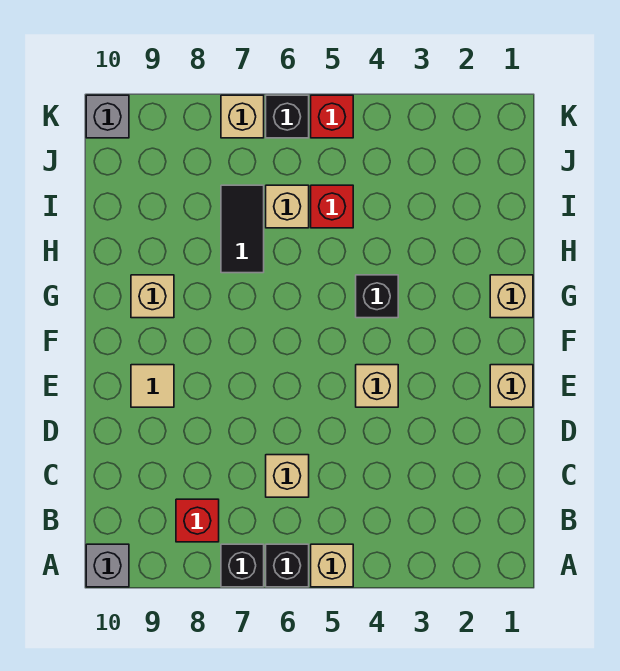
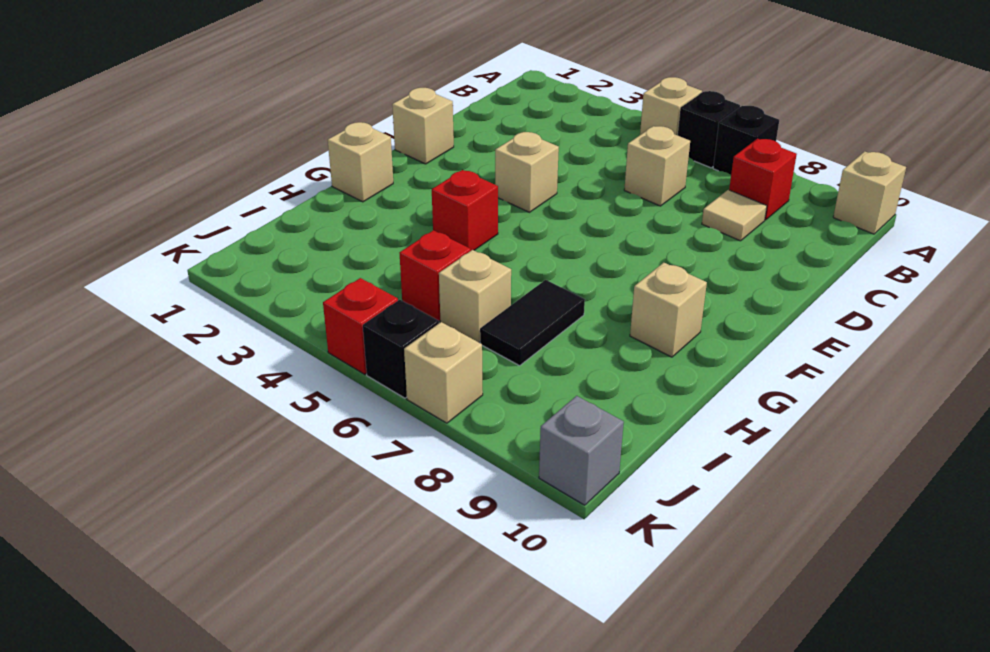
grey brick A10 level 1 -> tan brick A10 level 1
tan tile E9 level 1 -> tan tile C8 level 1
black brick G4 level 1 -> red brick G4 level 1

